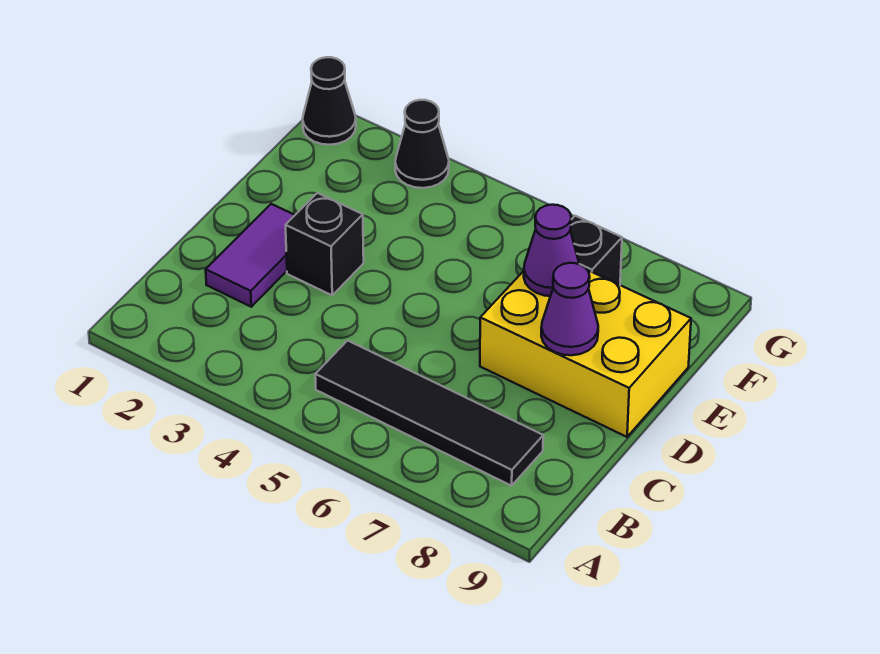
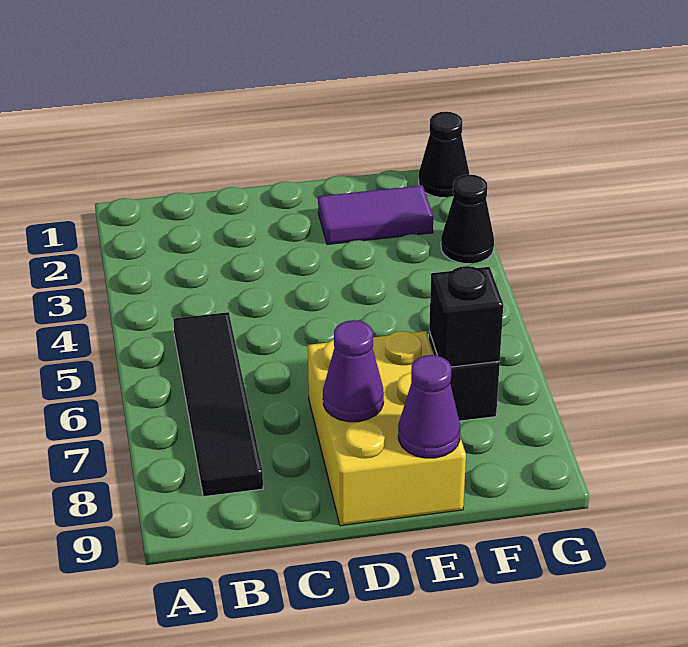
purple tile C2:D2 level 1 -> purple tile E2:F2 level 1
black brick D3 level 1 -> black brick F7 level 2
purple cone E7 level 2 -> purple cone E9 level 2

